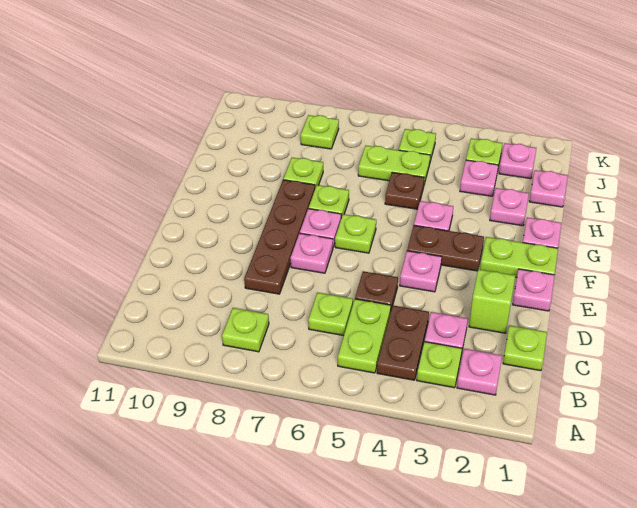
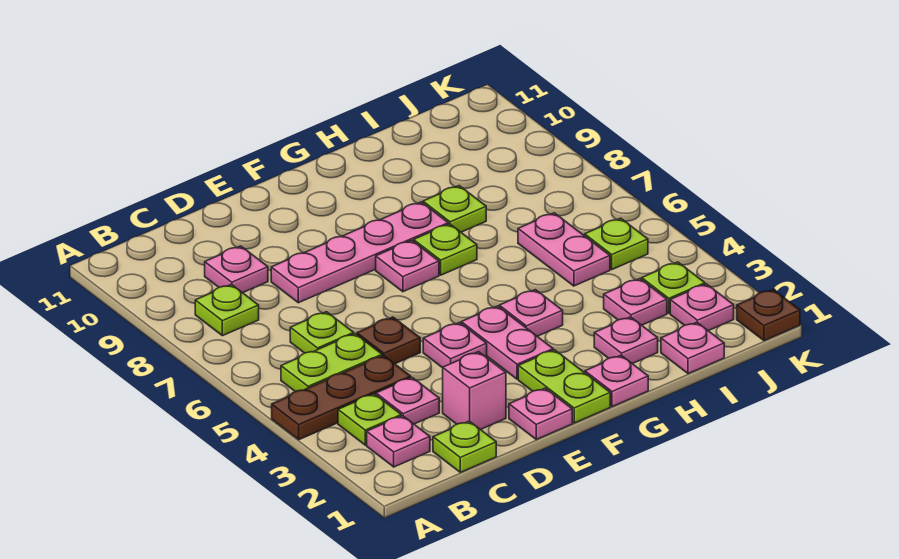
brown plate B4:C4 level 1 -> brown plate A4:C4 level 1
lime brick D2 level 1 -> pink brick D2 level 1
brown plate D8:G8 level 1 -> pink plate D8:G8 level 1
pink plate E7 level 1 -> pink plate C9 level 1
brown plate F3:F4 level 1 -> pink plate F3:F4 level 1
lime plate F6 level 1 -> none
brown plate H5 level 1 -> brown plate K1 level 1
lime plate I5:I6 level 1 -> pink plate I5:I6 level 1
lime plate J8 level 1 -> none

